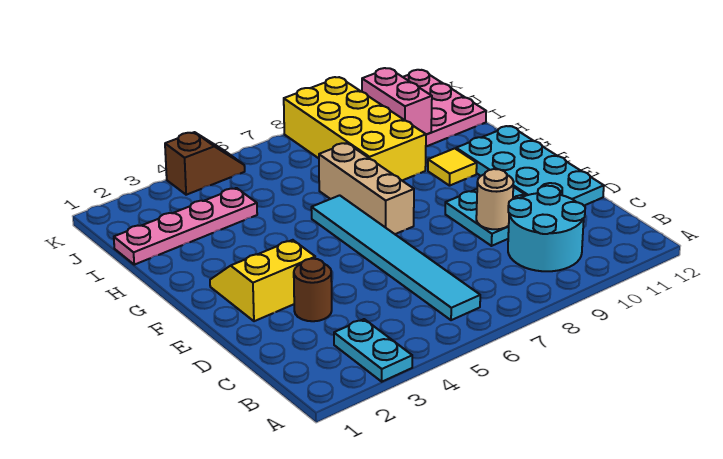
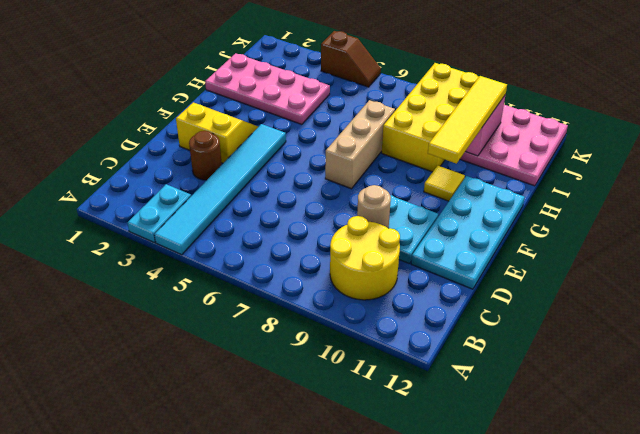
cyan tile B6:G6 level 1 -> cyan tile A4:F4 level 1
cyan round brick B9:C10 level 1 -> yellow round brick B9:C10 level 1
none -> yellow tile G10:J10 level 3
pink plate I1:I4 level 1 -> pink plate H1:I4 level 1

